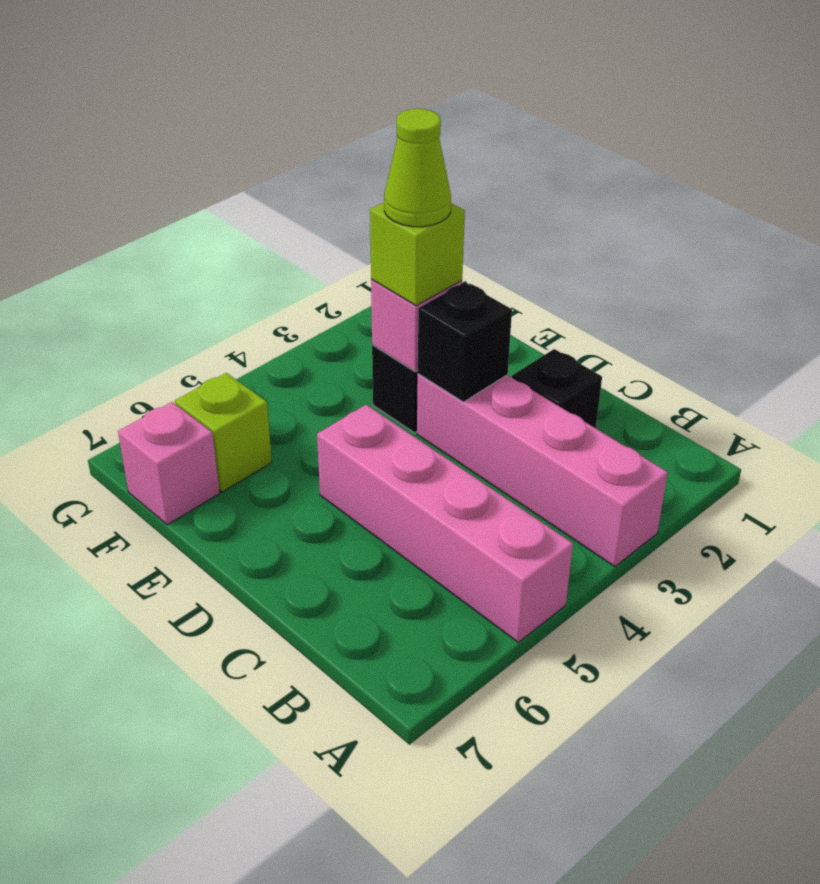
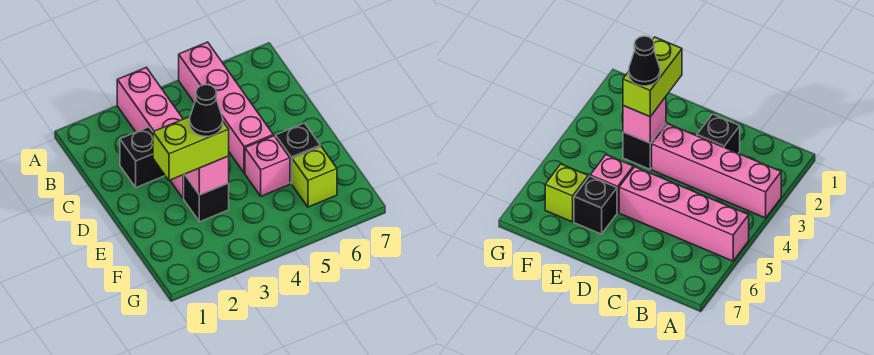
black brick D3 level 2 -> black brick E6 level 1
lime brick E3 level 3 -> lime brick E2:E3 level 3
lime cone E3 level 4 -> black cone E3 level 4
pink brick F7 level 1 -> pink brick E5 level 1

